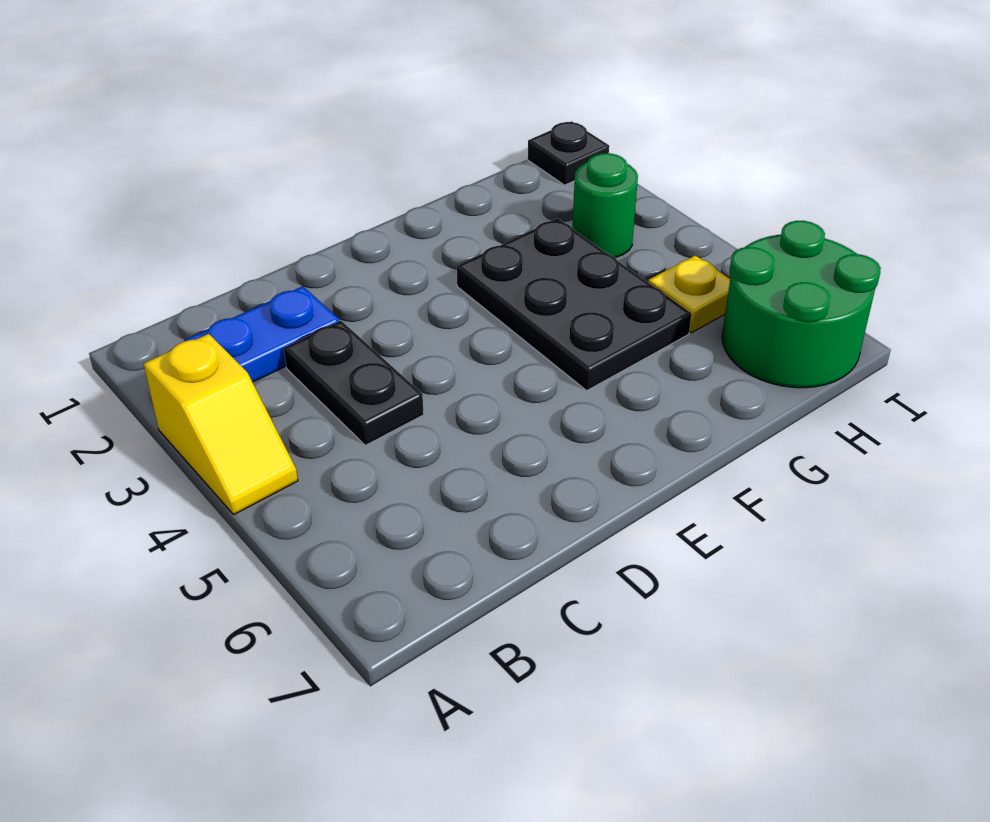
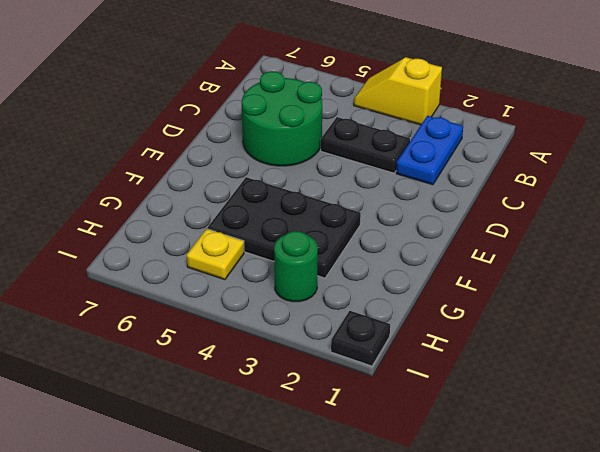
green round brick H6:I7 level 1 -> green round brick C5:D6 level 1

